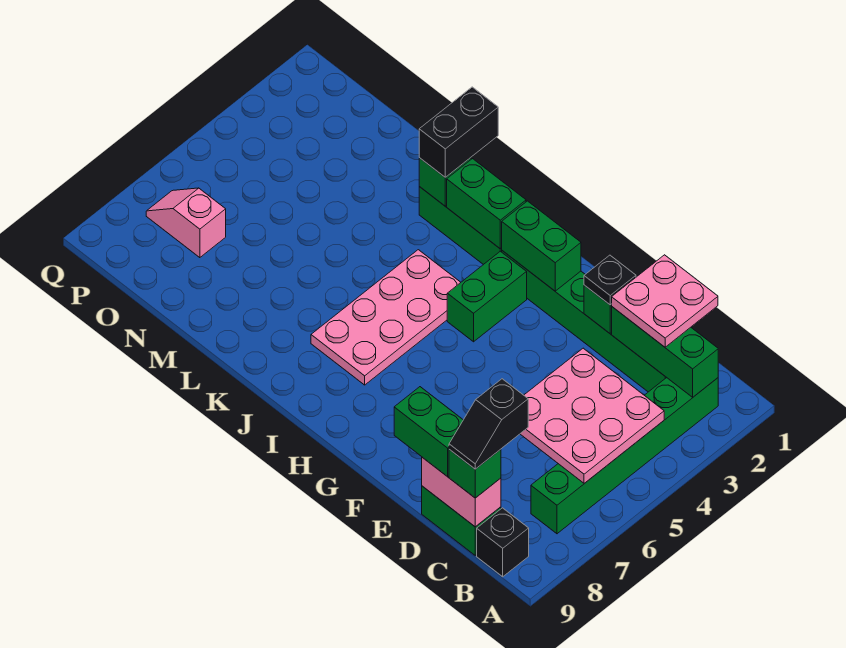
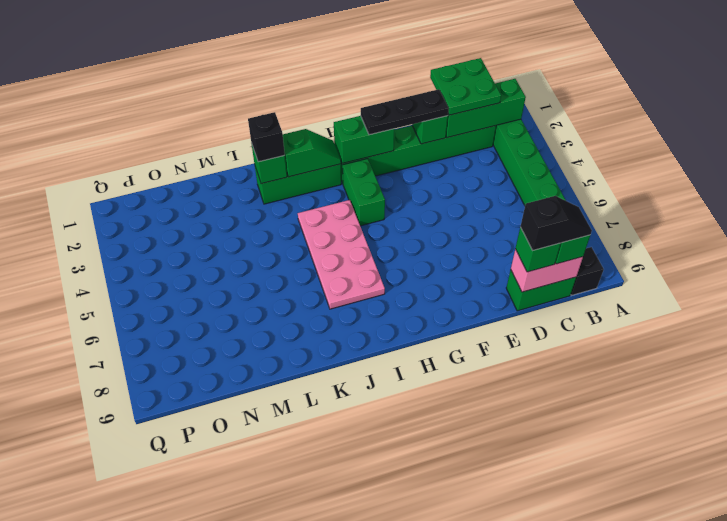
pink plate B4:D6 level 2 -> none
pink plate C1:D2 level 3 -> green plate C1:D2 level 3
black slope C8:C9 level 4 top 8 -> black slope C9:D9 level 4 top D
green brick D9:E9 level 3 -> green brick D9 level 3
black plate E2 level 3 -> black plate E2:G2 level 3
green brick I2:J2 level 2 -> green slope I2:J2 level 2 top J
black brick K1:K2 level 3 -> black brick K2 level 3
pink slope O7:P7 level 1 top O -> none

